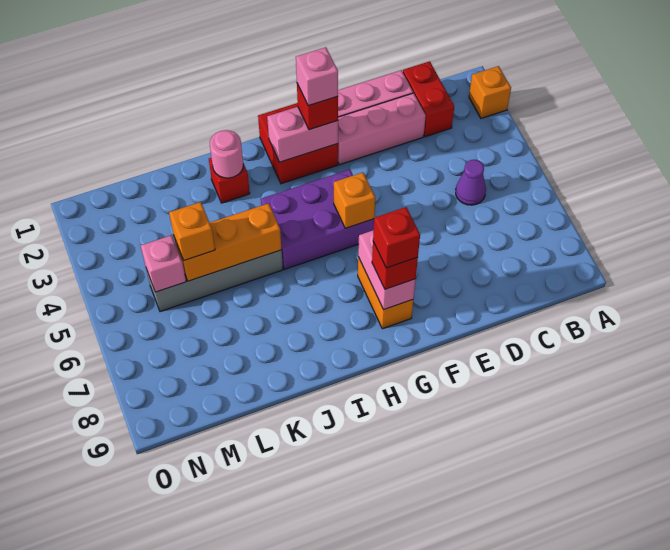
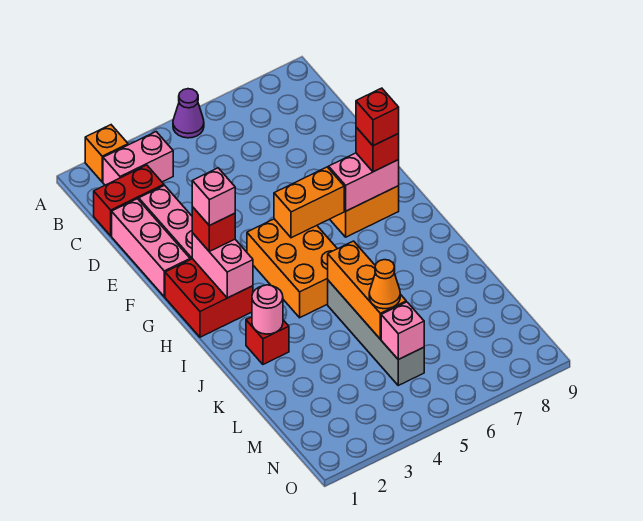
none -> pink brick B2:B3 level 1
purple cone C5 level 1 -> purple cone A5 level 1
purple brick G4:I5 level 1 -> orange brick G4:I5 level 1
orange brick G5 level 2 -> orange brick G5:G6 level 2
orange brick L5 level 3 -> orange cone L5 level 3

